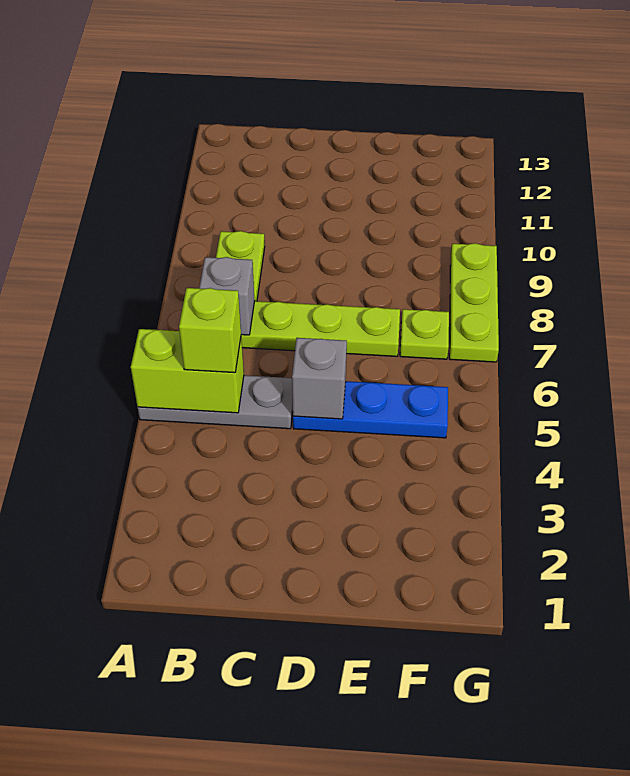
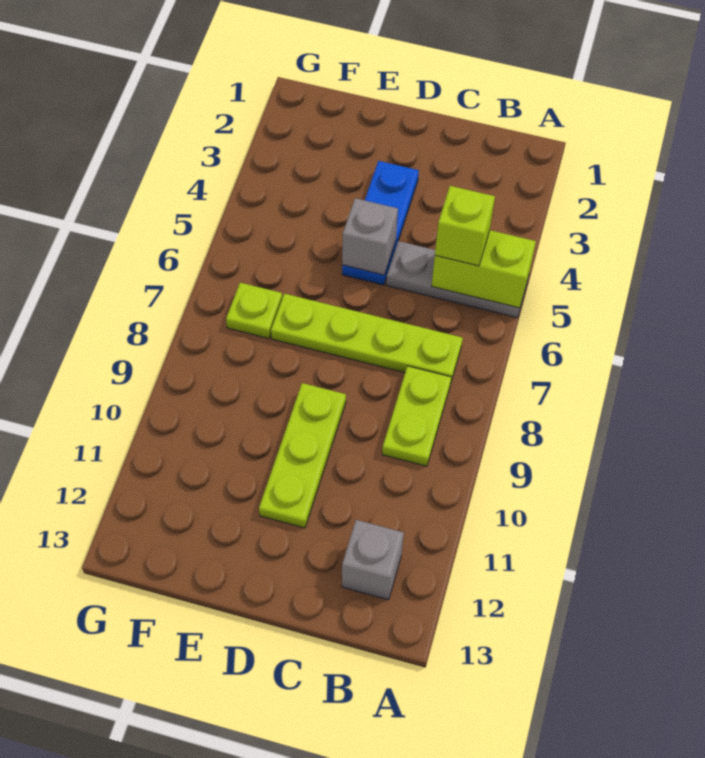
grey brick B7 level 2 -> grey brick B12 level 1
blue plate D5:F5 level 1 -> blue plate D3:D5 level 1
lime plate G7:G9 level 1 -> lime plate D9:D11 level 1

